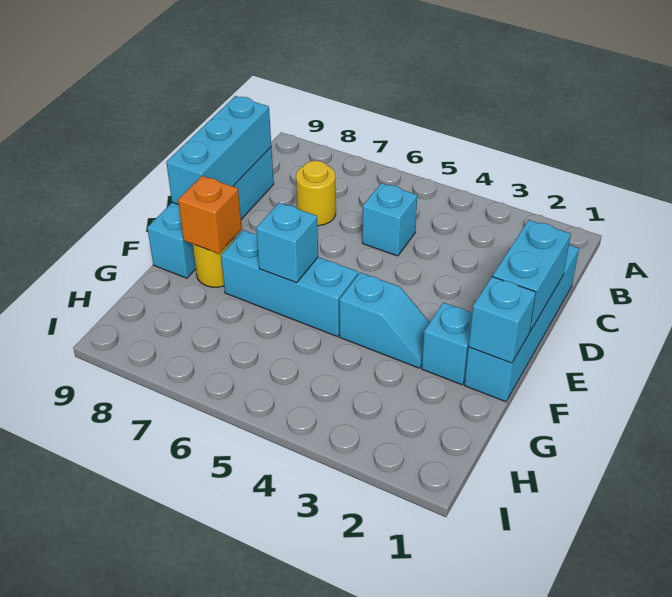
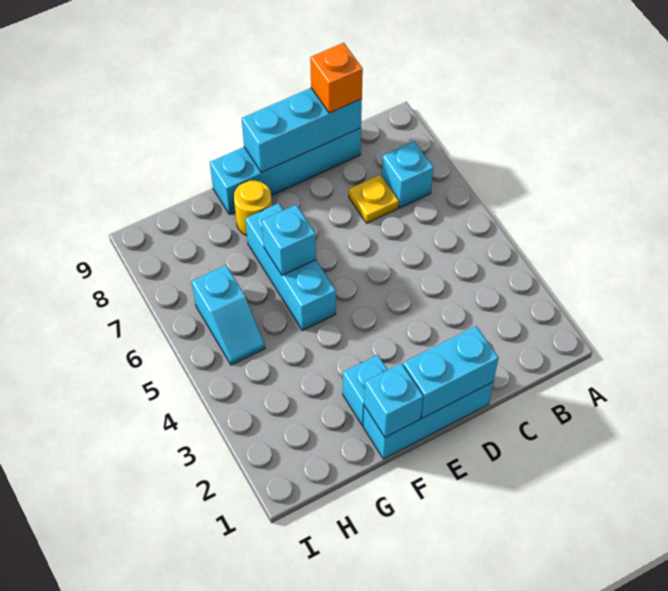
cyan brick C1:F1 level 1 -> cyan brick D1:F1 level 1
cyan brick C5 level 1 -> cyan brick B7 level 1
yellow round brick C7 level 1 -> yellow plate C7 level 1
cyan slope F3:F4 level 1 top 4 -> cyan slope H5:H6 level 1 top 6
orange brick F8 level 2 -> orange brick C9 level 3

